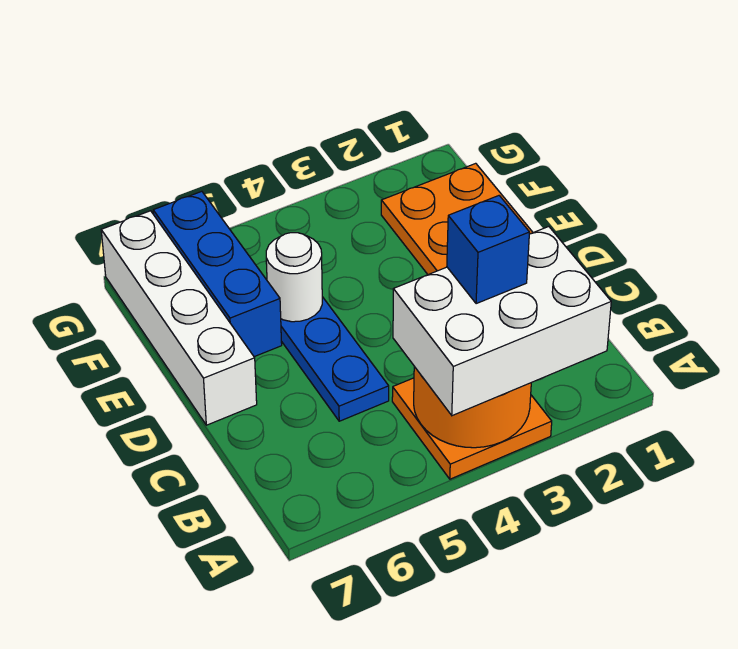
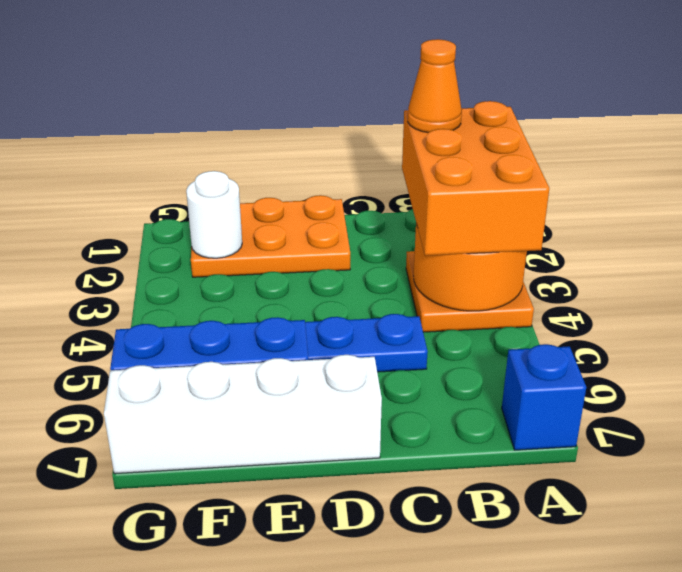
white brick A2:B4 level 3 -> orange brick A2:B4 level 3
none -> orange cone B2 level 4
blue brick B3 level 4 -> blue brick A7 level 1
white round brick E5 level 2 -> white round brick F2 level 2

